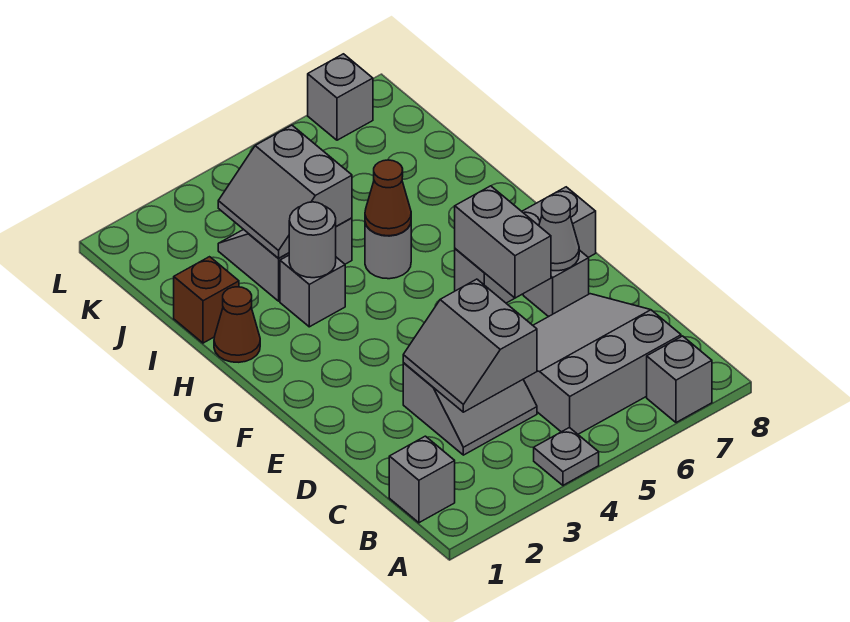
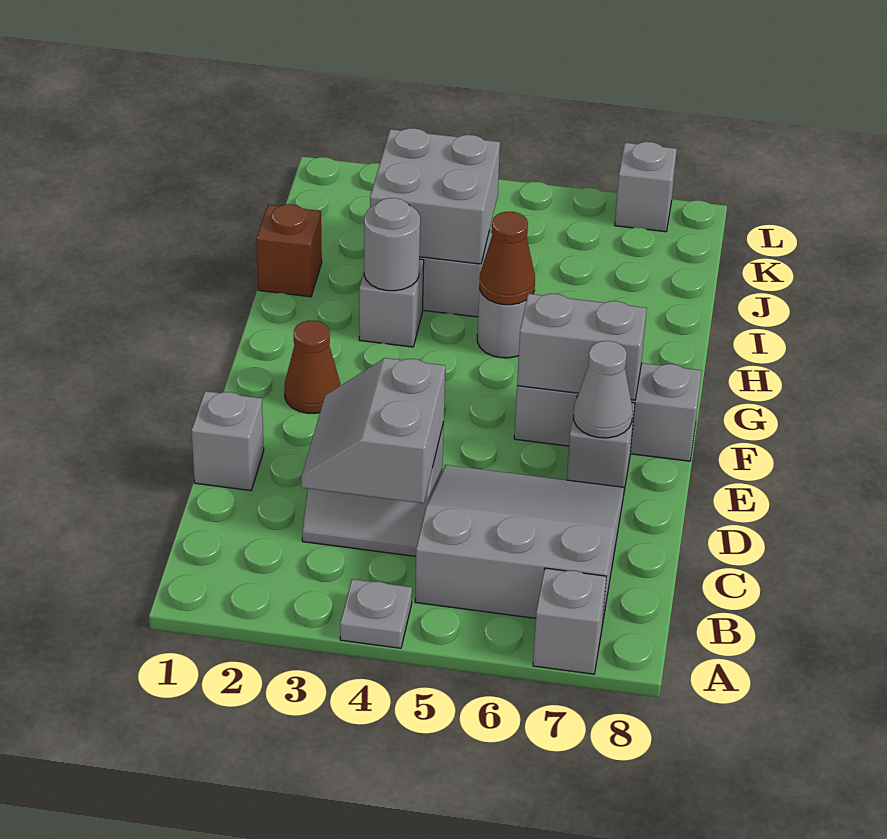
grey brick B1 level 1 -> grey brick D1 level 1
grey brick E6:F6 level 2 -> grey brick F6:F7 level 2
brown cone H1 level 1 -> brown cone F2 level 1
grey slope I3:J4 level 2 top 4 -> grey brick I3:J4 level 2

